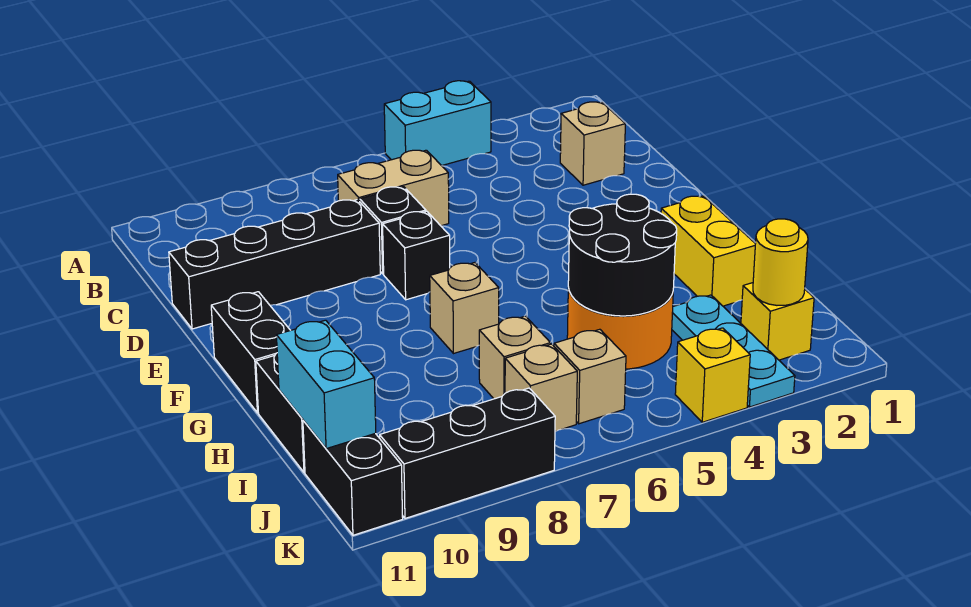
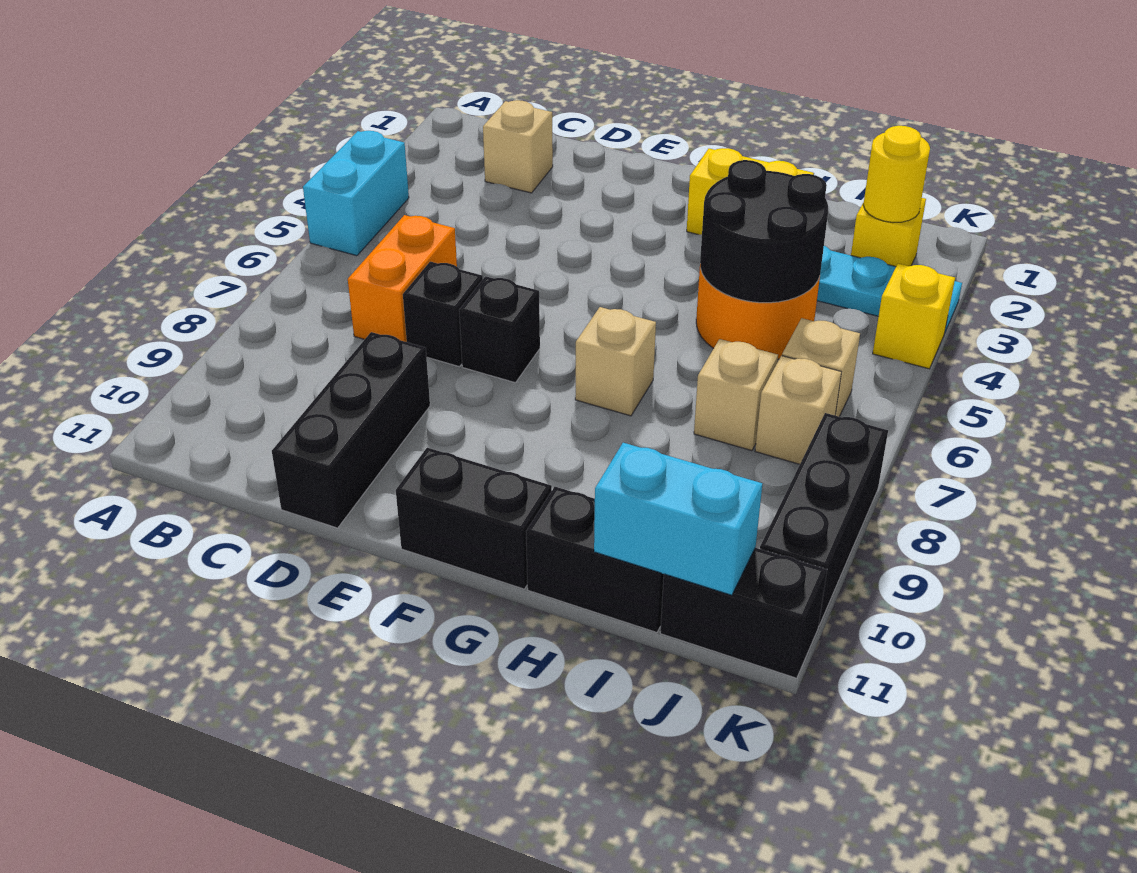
tan brick C6:C7 level 1 -> orange brick C6:C7 level 1
black brick D8:D11 level 1 -> black brick D9:D11 level 1

